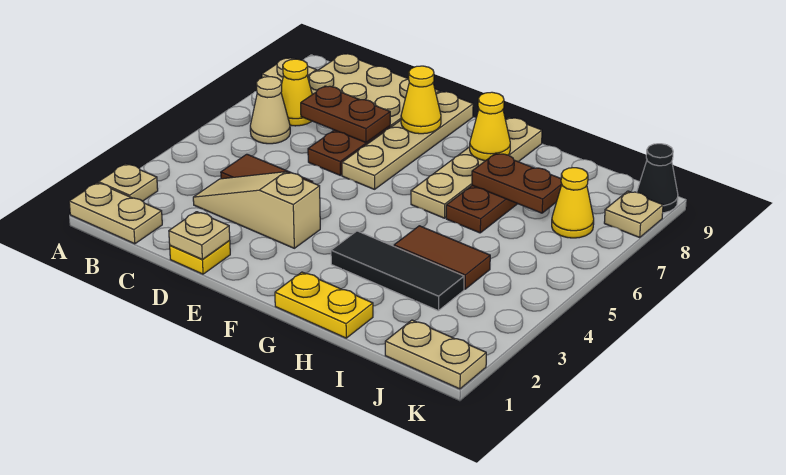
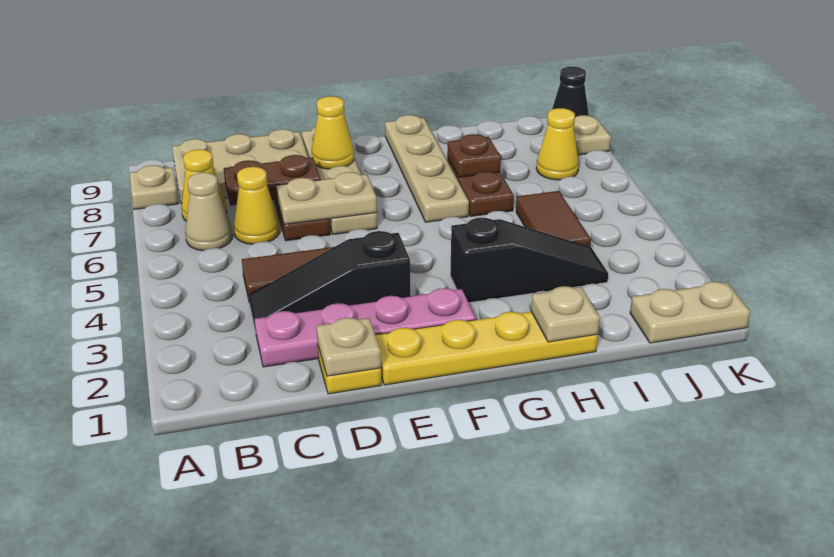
tan plate A1:B1 level 1 -> tan plate D6:E6 level 2
tan plate A2 level 1 -> tan plate H1 level 2
none -> pink plate C2:F2 level 1
tan slope C3:E3 level 1 top E -> black slope C3:E3 level 1 top E
yellow plate G1:H1 level 1 -> yellow plate E1:H1 level 1
black tile G3:I3 level 1 -> black slope G3:I3 level 1 top G
yellow cone G8 level 2 -> yellow cone C6 level 1
brown tile H4:I4 level 1 -> brown tile I4:I5 level 1
brown plate H7:I7 level 2 -> brown plate H7 level 2

